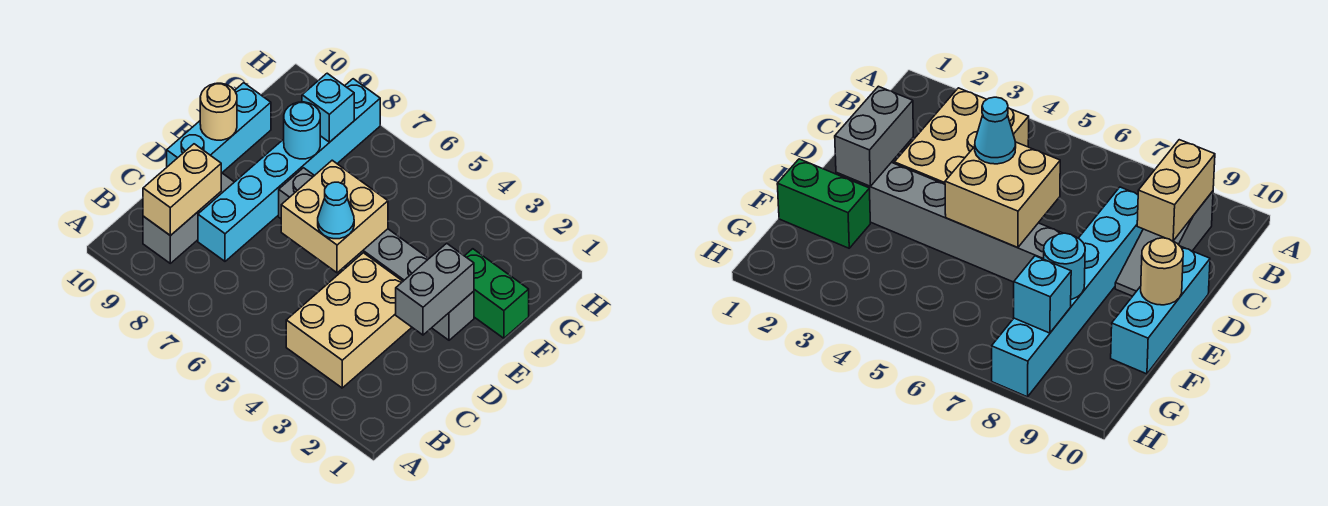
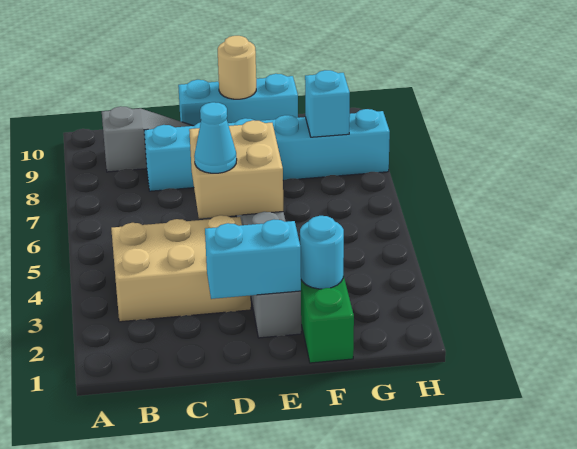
tan brick B9:C9 level 2 -> none
grey brick D2:E2 level 2 -> cyan brick D2:E2 level 2
cyan round brick F8 level 2 -> cyan round brick F2 level 2

